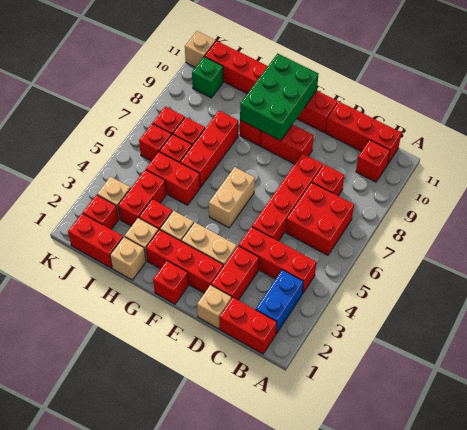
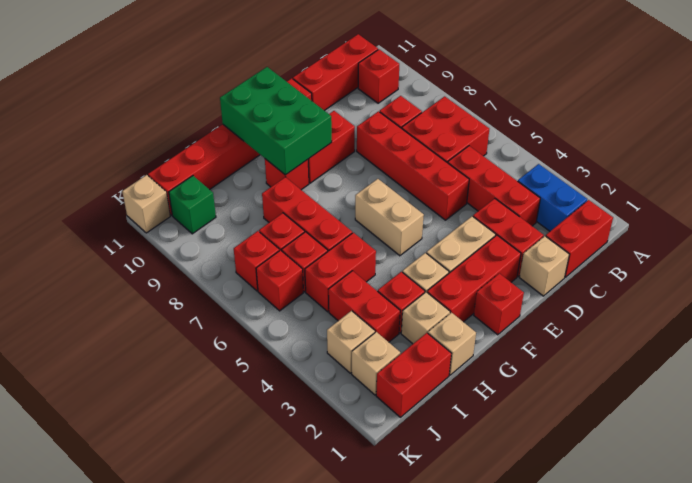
red brick B4:D4 level 1 -> red brick C3:C5 level 1
red brick J2 level 1 -> tan brick J2 level 1

